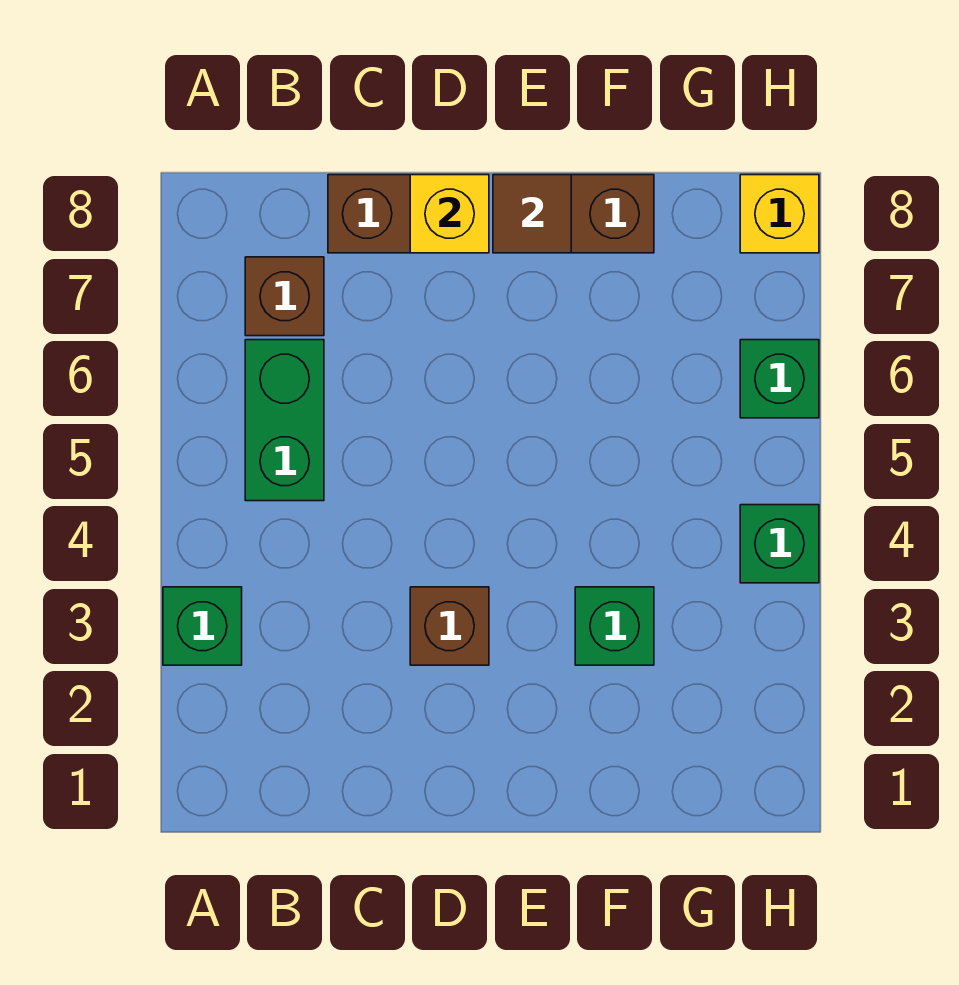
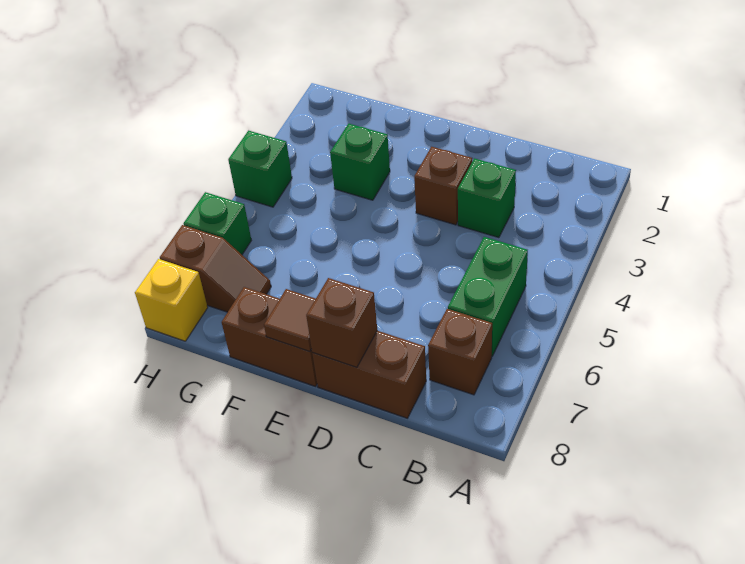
green brick A3 level 1 -> green brick C3 level 1
yellow brick D8 level 2 -> brown brick D8 level 2
none -> brown slope G7:H7 level 1 top H

